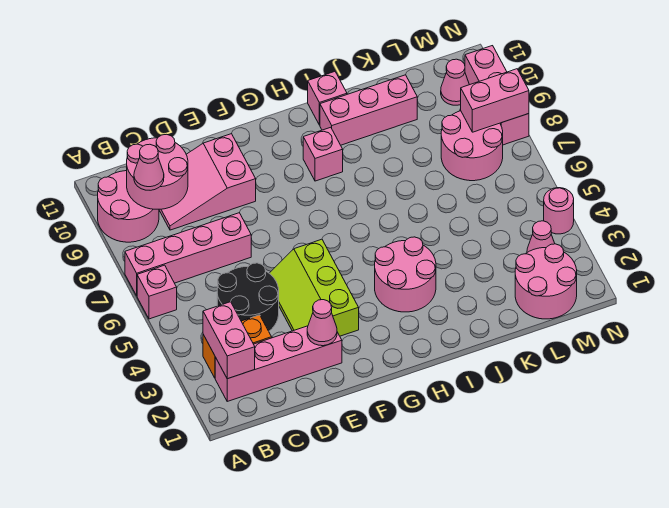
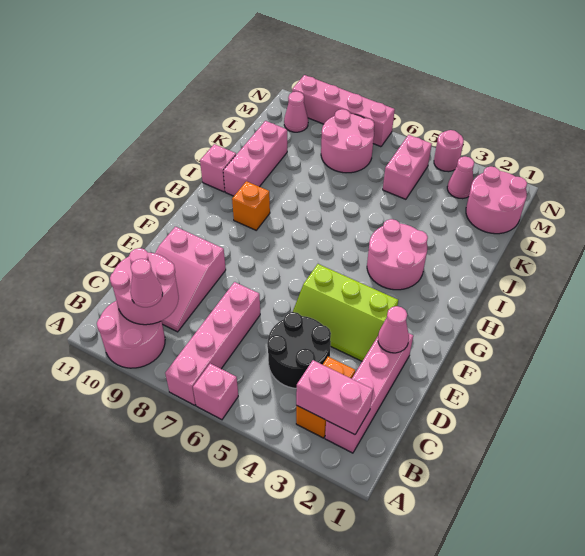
pink brick H9 level 1 -> orange brick H9 level 1
pink brick M8:N8 level 2 -> pink brick L5:M5 level 1
pink brick N8:N10 level 1 -> pink brick N7:N10 level 1

